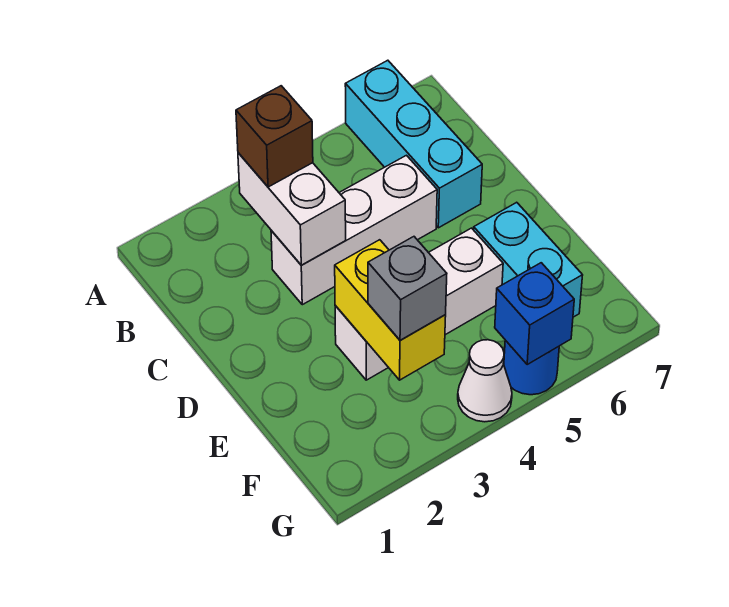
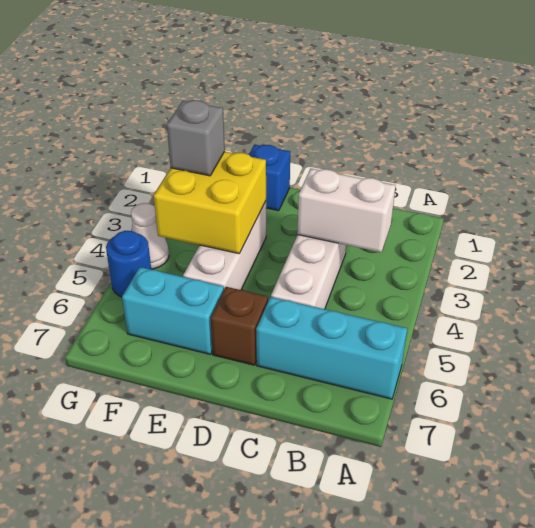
brown brick B3 level 3 -> brown brick D6 level 1
yellow brick E3:F3 level 2 -> yellow brick E3:F4 level 2
blue brick G5 level 2 -> blue brick E1 level 1

